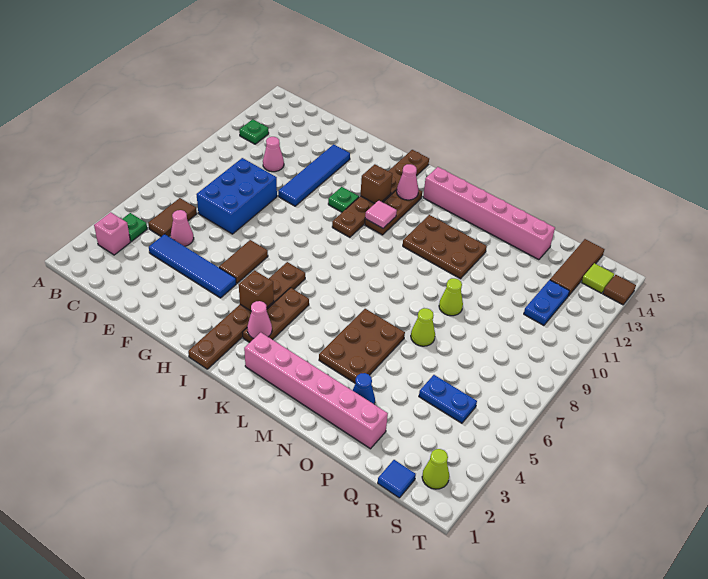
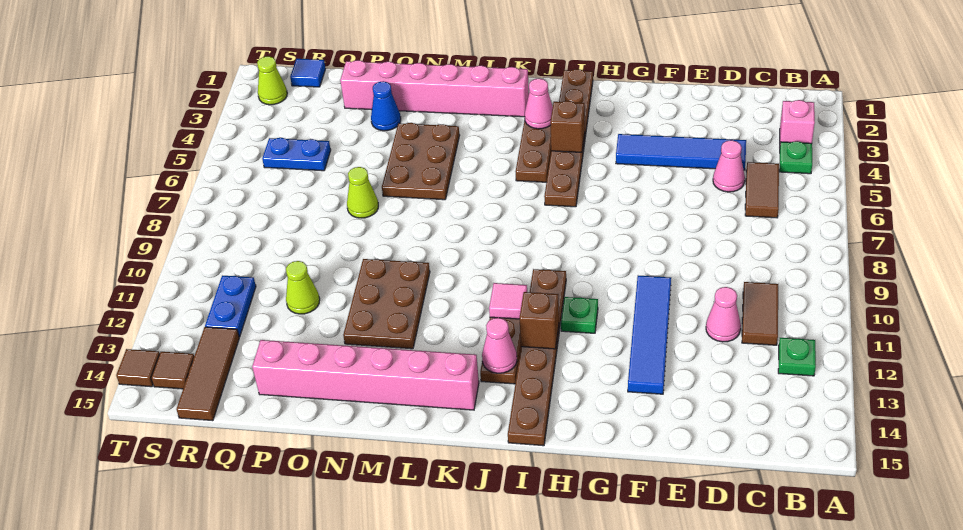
blue brick D7:E9 level 1 -> none
brown tile G5:G6 level 1 -> brown tile C10:C11 level 1
brown plate L11:N12 level 1 -> brown plate M10:N12 level 1
lime cone O9 level 1 -> lime cone P11 level 1
lime tile S14 level 1 -> brown tile S14 level 1

